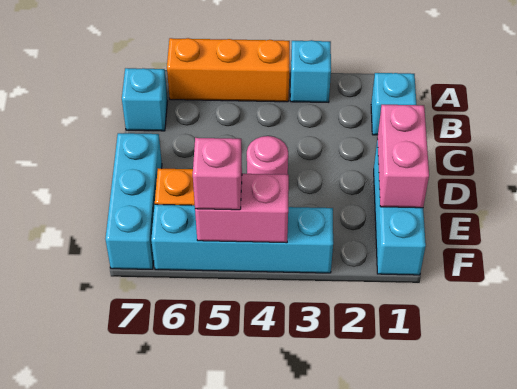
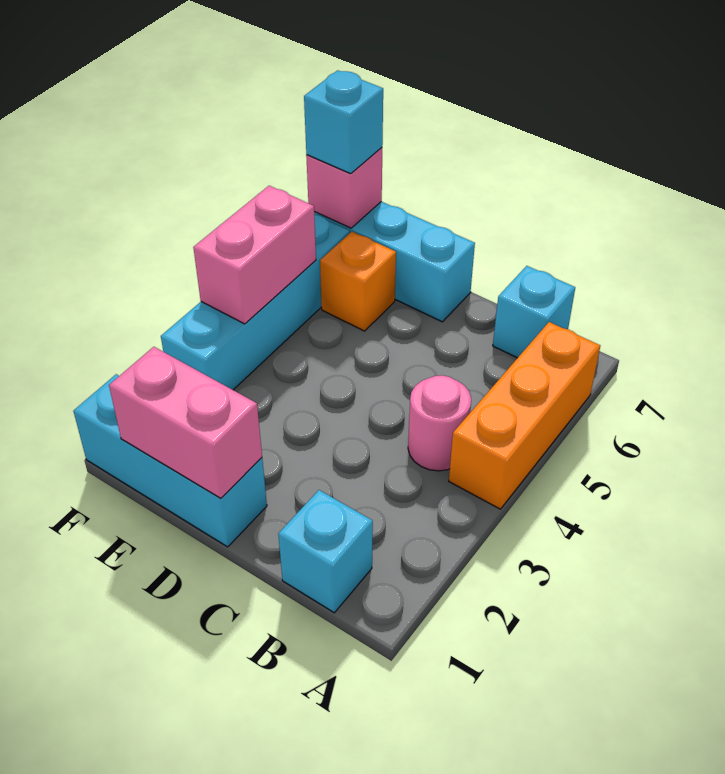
cyan brick A3 level 1 -> cyan brick F7 level 3
pink round brick D4 level 1 -> pink round brick B4 level 1
pink brick F5 level 3 -> pink brick F7 level 2

